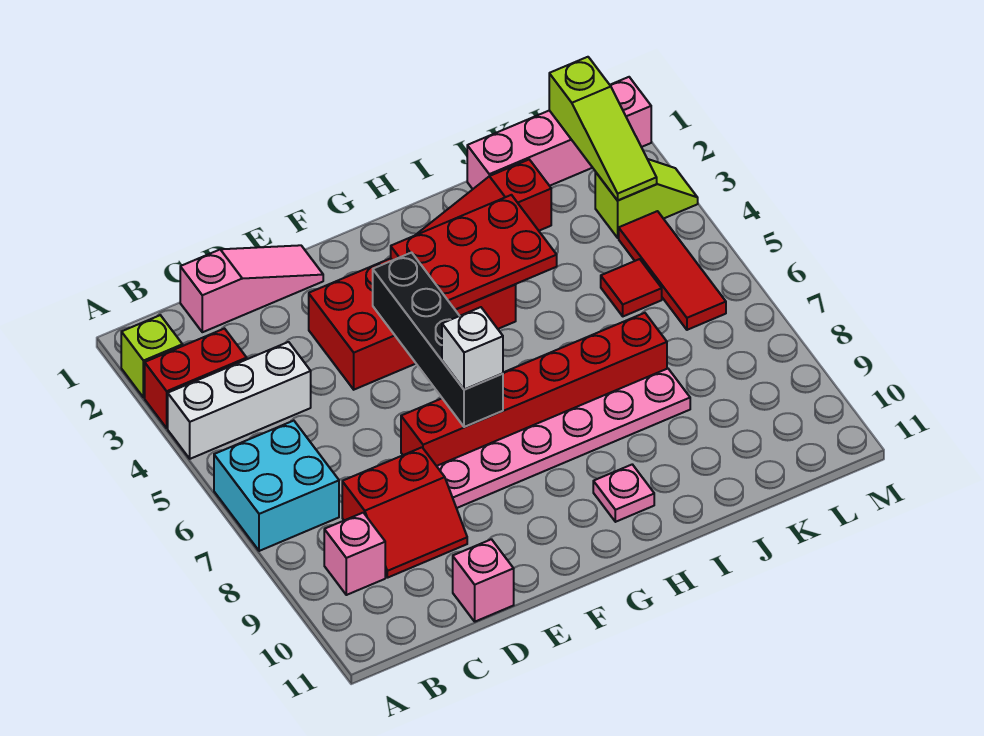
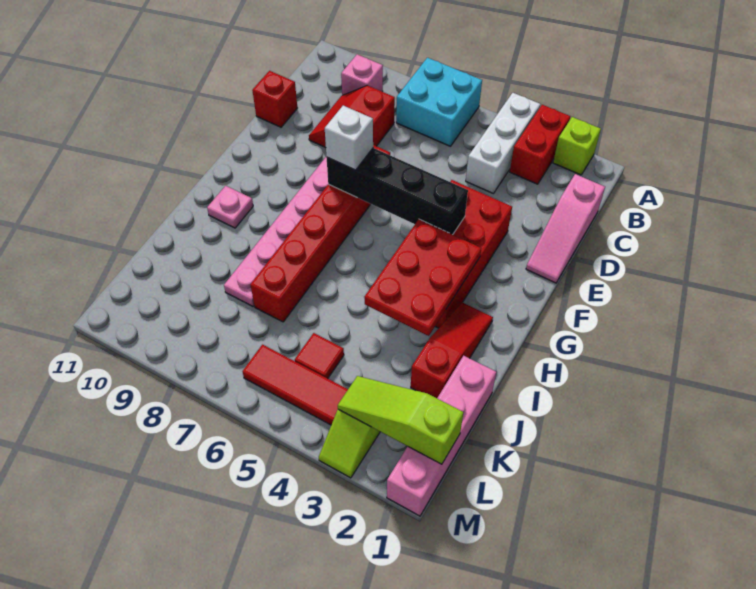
pink brick D11 level 1 -> red brick D11 level 1

